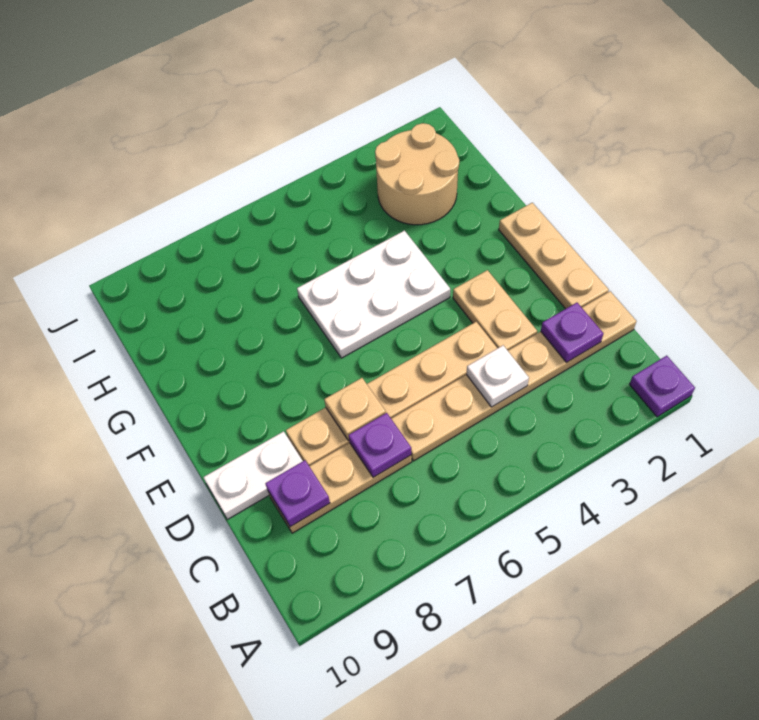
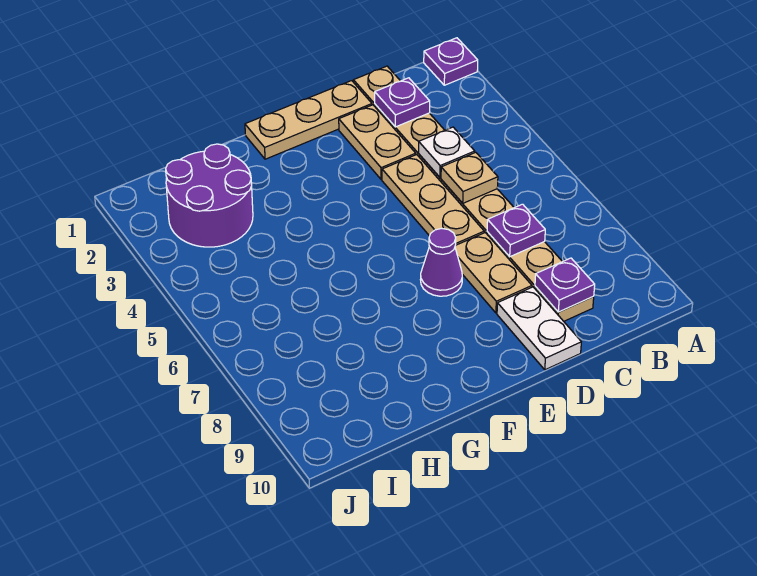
tan plate D3:E3 level 1 -> tan plate D2:D3 level 1
tan plate D7 level 2 -> tan plate C5 level 2
none -> purple cone E7 level 1
white plate F4:G6 level 1 -> none
tan round brick H2:I3 level 1 -> purple round brick H2:I3 level 1

